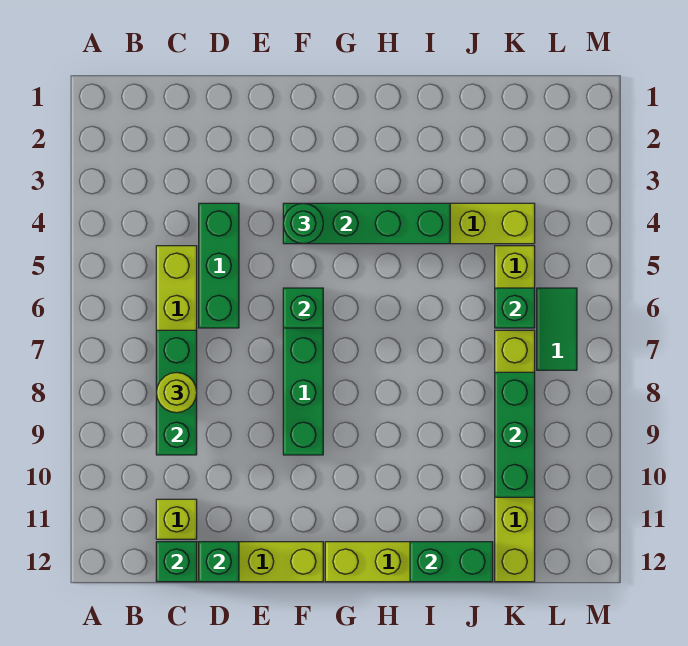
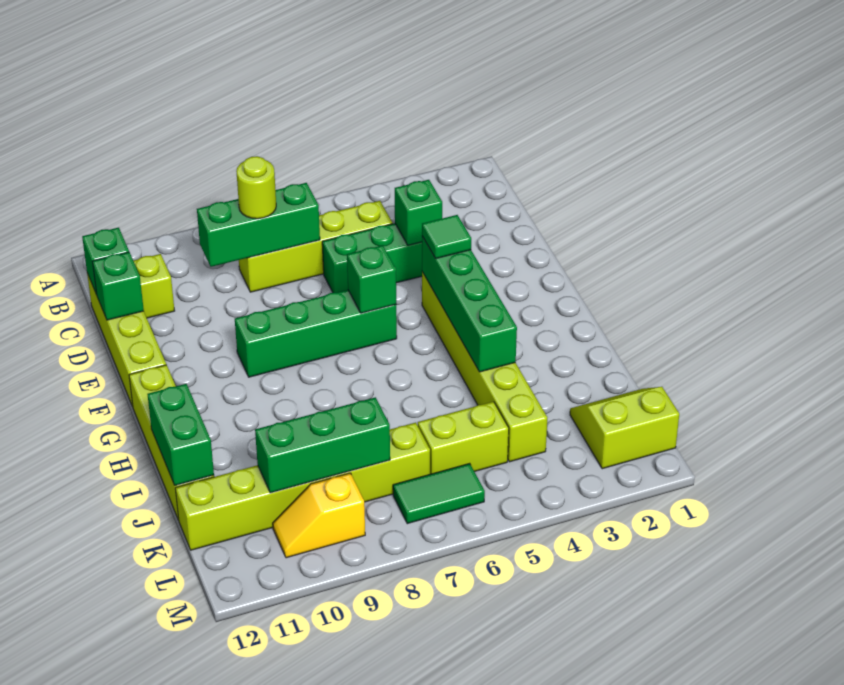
green round brick F4 level 3 -> green tile F4 level 3
none -> lime slope K1:L2 level 1 top L
green brick K6 level 2 -> green brick D4 level 2
none -> yellow slope L9:L10 level 1 top 9

